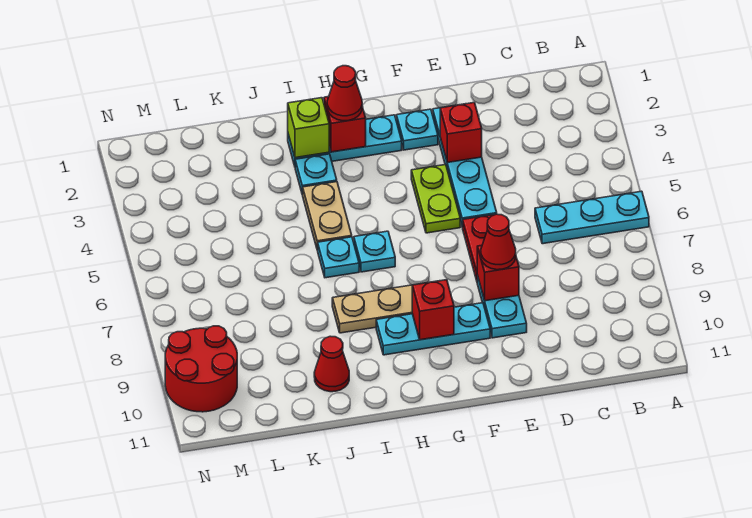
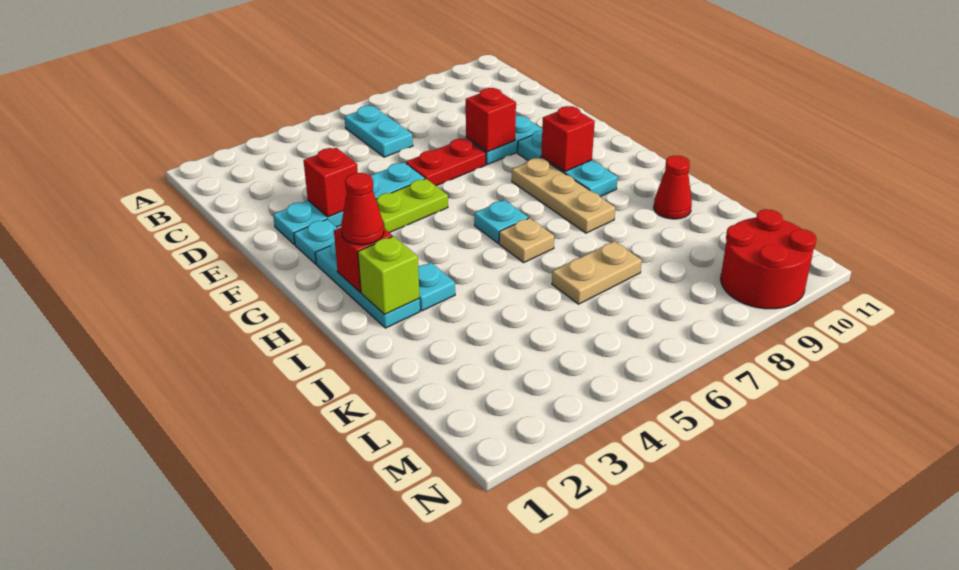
cyan plate A6:C6 level 1 -> cyan plate B6:C6 level 1
red cone E8 level 3 -> none
tan plate I4:I5 level 1 -> tan plate K6:K7 level 1
cyan plate I6 level 1 -> tan plate I6 level 1

